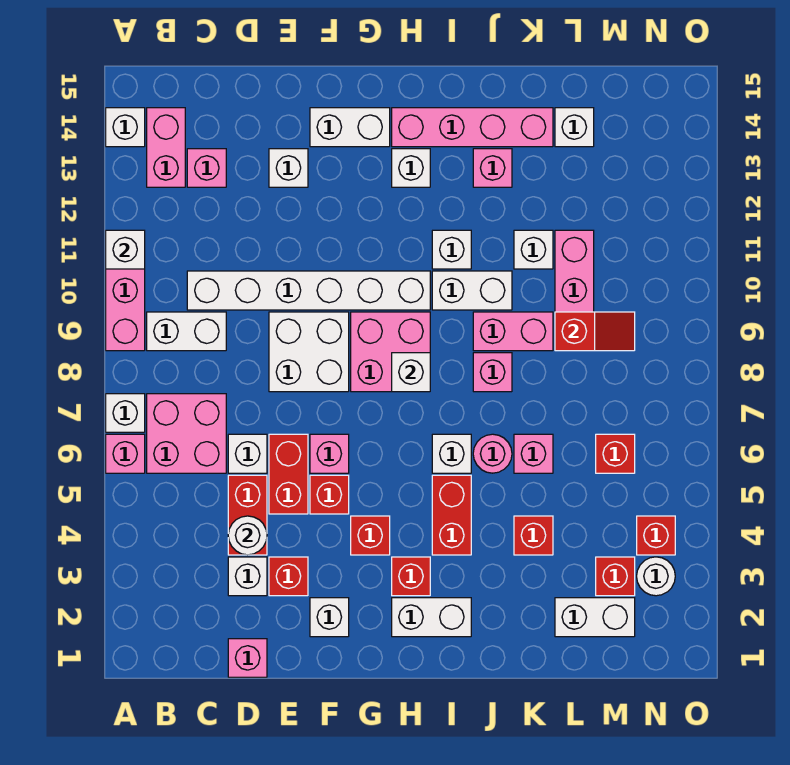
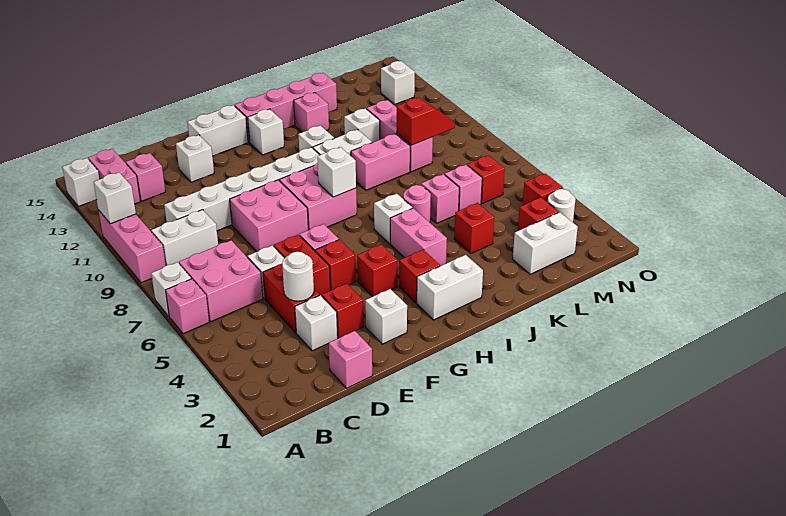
white brick E8:F9 level 1 -> pink brick E8:F9 level 1
red brick I4:I5 level 1 -> pink brick I4:I5 level 1
pink brick J8 level 1 -> pink brick L6 level 1
white brick L14 level 1 -> white brick N13 level 1

